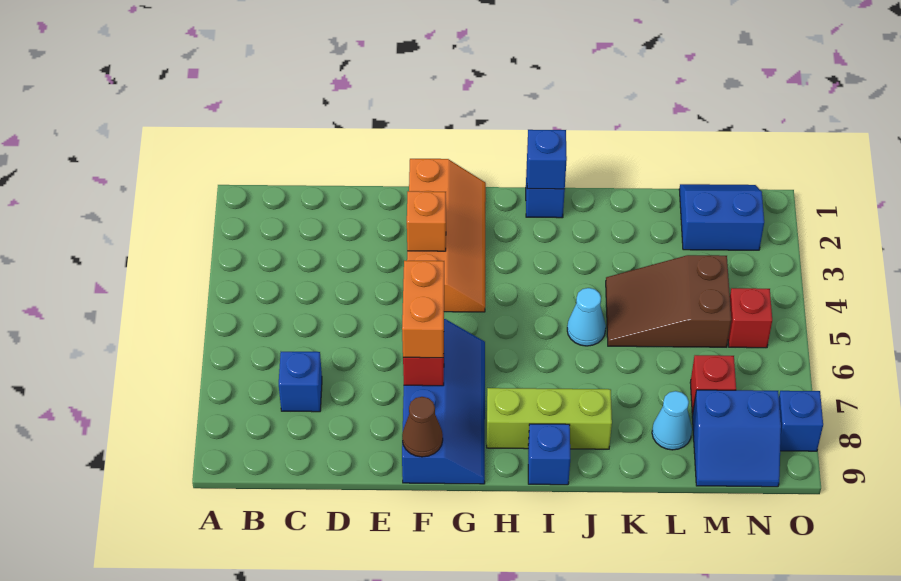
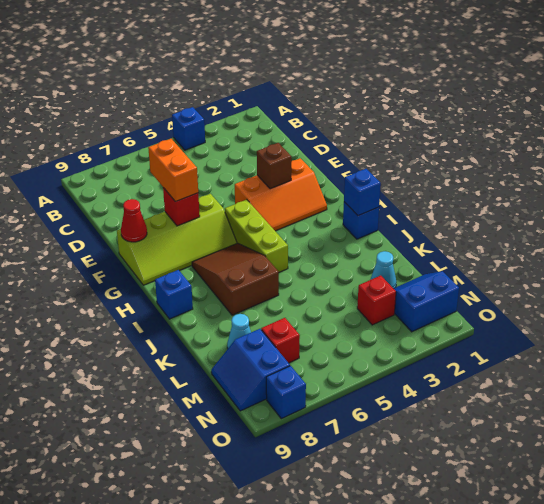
blue brick C7 level 1 -> blue brick A4 level 1
orange slope F1:G4 level 1 top F -> orange slope F2:G4 level 1 top F
orange brick F3 level 2 -> brown brick F3 level 2
blue slope F6:G9 level 1 top F -> lime slope F6:G9 level 1 top F
orange brick F6:F7 level 3 -> orange brick E7:F7 level 3
brown cone F9 level 2 -> red cone F9 level 2
lime brick H8:J8 level 1 -> lime brick G5:I5 level 1
cyan cone J5 level 1 -> cyan cone L2 level 1
brown slope K4:M5 level 1 top M -> brown slope H6:J7 level 1 top J
blue slope M1:N2 level 1 top 2 -> blue slope M1:N2 level 1 top N
red brick N5 level 1 -> red brick M3 level 1

